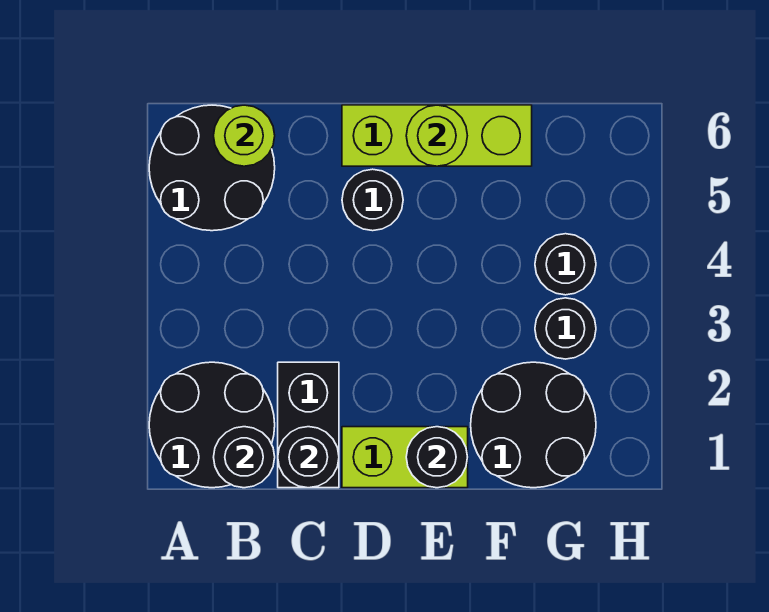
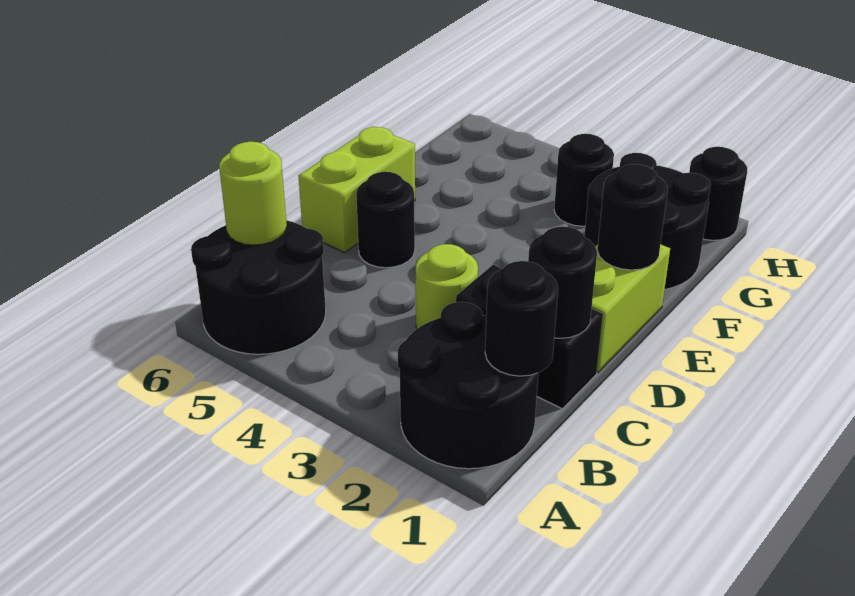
lime brick D6:F6 level 1 -> lime brick D6:E6 level 1
lime round brick E6 level 2 -> lime round brick C3 level 1
black round brick G4 level 1 -> black round brick H1 level 1

